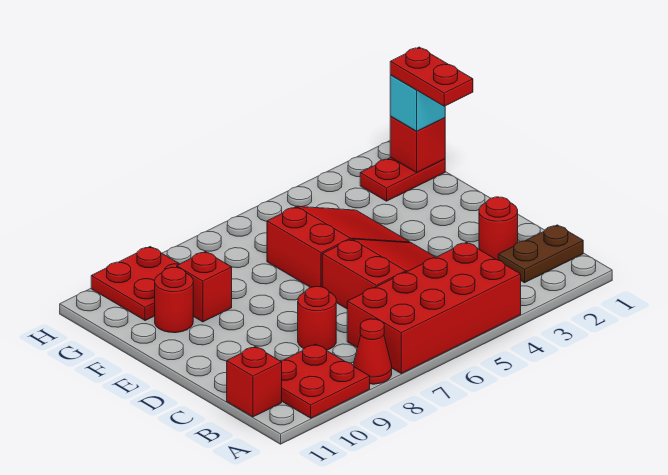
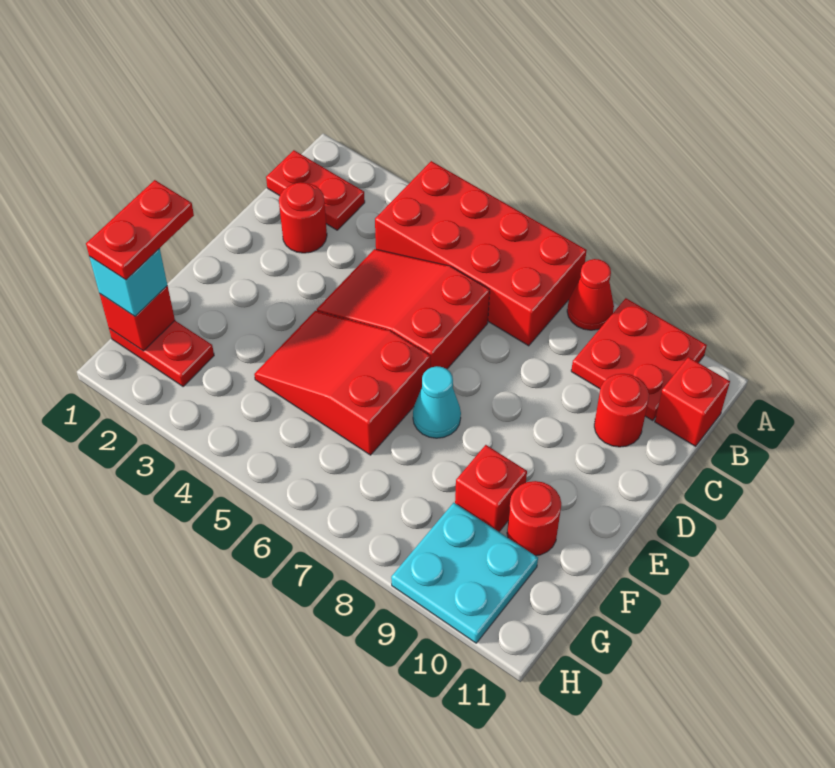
brown plate B1:B2 level 1 -> red plate B1:B2 level 1
red round brick C8 level 1 -> red round brick C10 level 1
none -> cyan cone E7 level 1
red plate G9:H10 level 1 -> cyan plate G9:H10 level 1

